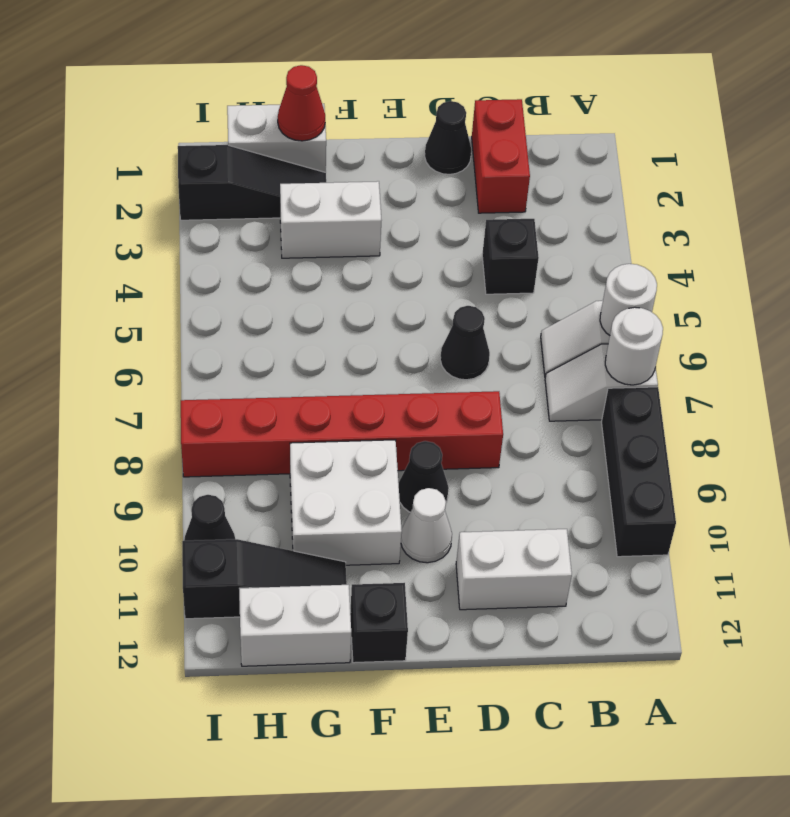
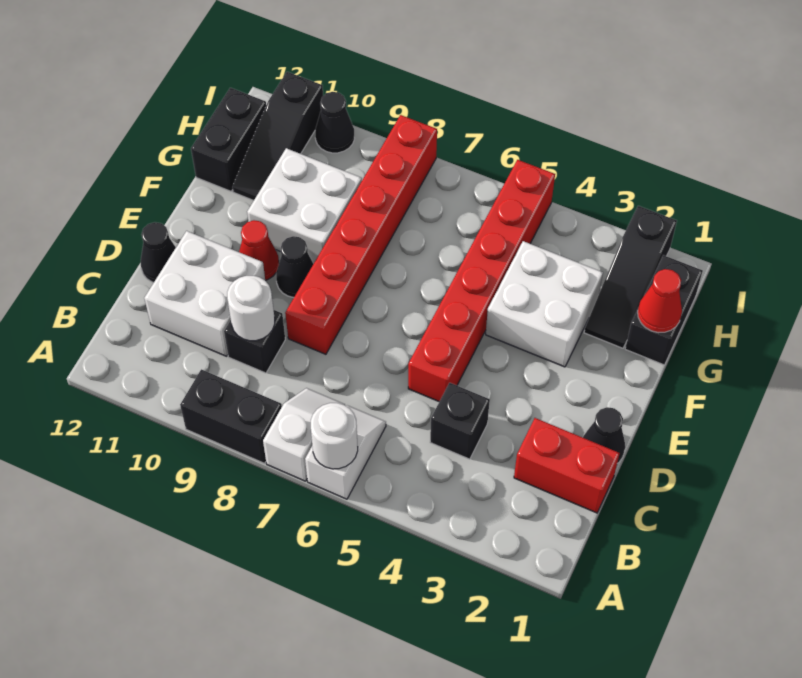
white round brick A7 level 2 -> white round brick C9 level 2
black brick A8:A10 level 1 -> black brick A8:A9 level 1
white brick C11:D11 level 1 -> white brick C10:D11 level 1
none -> red brick D5:I5 level 1
black cone D6 level 1 -> black cone D12 level 1
white cone E10 level 1 -> red cone E10 level 1
white brick F3:G3 level 1 -> white brick F3:G4 level 1
black brick F12 level 1 -> black brick C9 level 1
white brick G1:H1 level 1 -> black brick G1:H1 level 1
white brick G12:H12 level 1 -> black brick G12:H12 level 1

